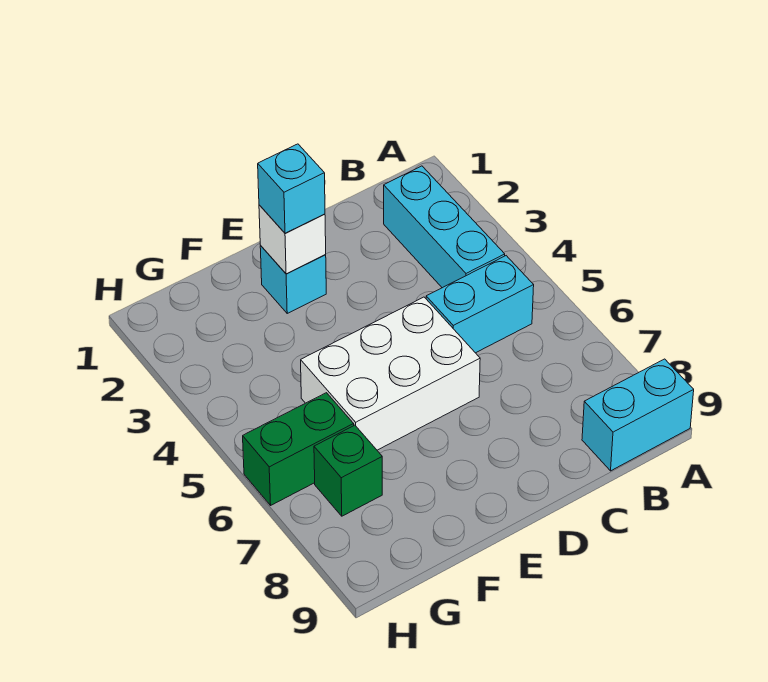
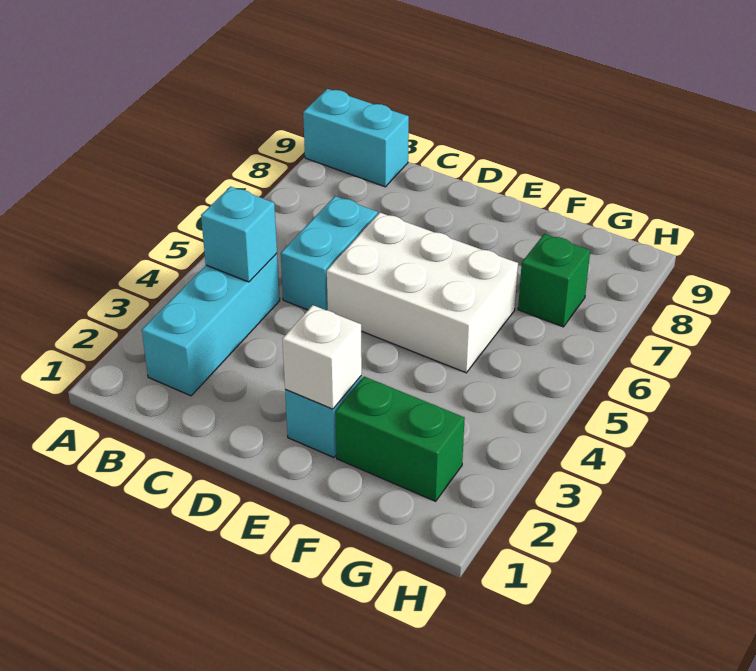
cyan brick B5:C5 level 1 -> cyan brick C5:C6 level 1
cyan brick E2 level 3 -> cyan brick B4 level 2
green brick G6:H6 level 1 -> green brick F2:G2 level 1

